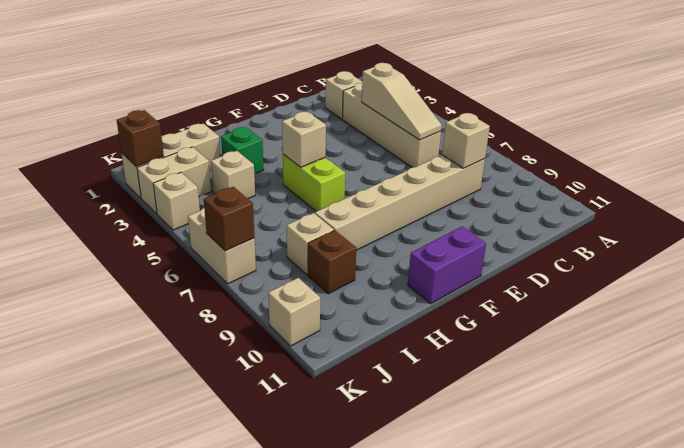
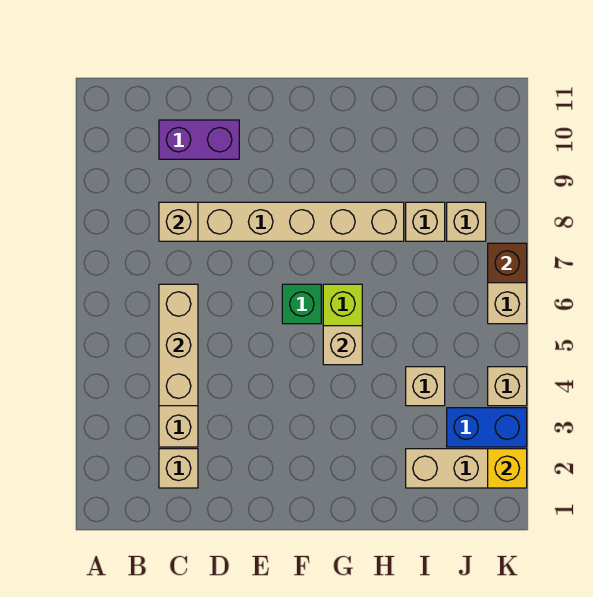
tan slope C4:C6 level 2 top 4 -> tan brick C4:C6 level 2
purple brick F11:G11 level 1 -> purple brick C10:D10 level 1
green brick H3 level 1 -> green brick F6 level 1
brown brick I9 level 1 -> none
tan brick J3:K3 level 1 -> blue brick J3:K3 level 1
brown brick K2 level 2 -> yellow brick K2 level 2
tan brick K10 level 1 -> tan brick J8 level 1

